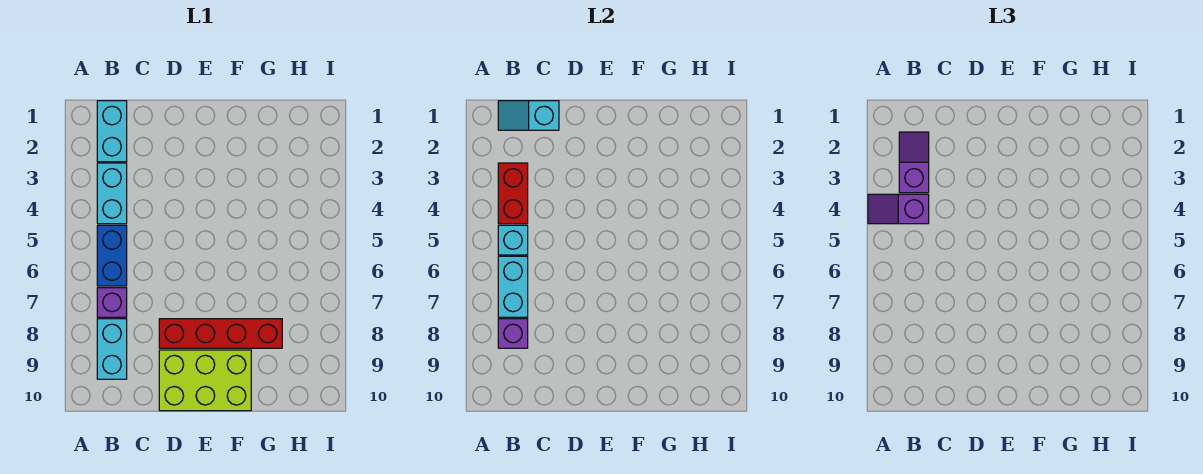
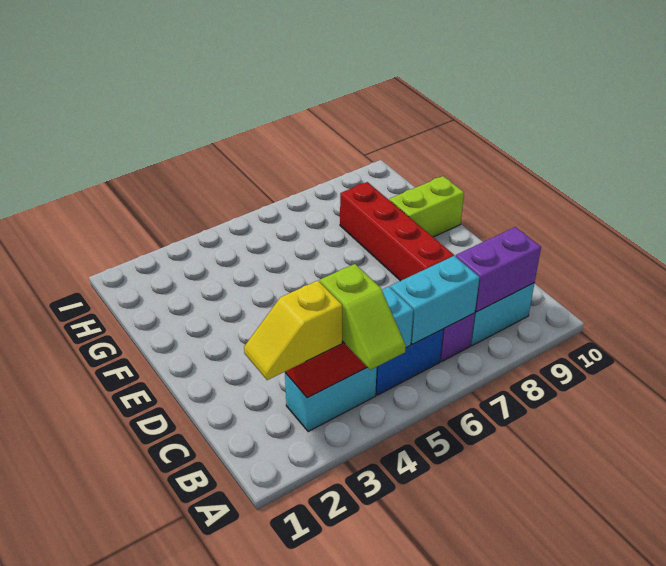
purple slope A4:B4 level 3 top B -> lime slope A4:B4 level 3 top B
cyan brick B1:B2 level 1 -> none
cyan slope B1:C1 level 2 top C -> none
purple slope B2:B3 level 3 top 3 -> yellow slope B2:B3 level 3 top 3
purple brick B8 level 2 -> purple brick B8:B9 level 2
lime brick D9:F10 level 1 -> lime brick F9:F10 level 1

